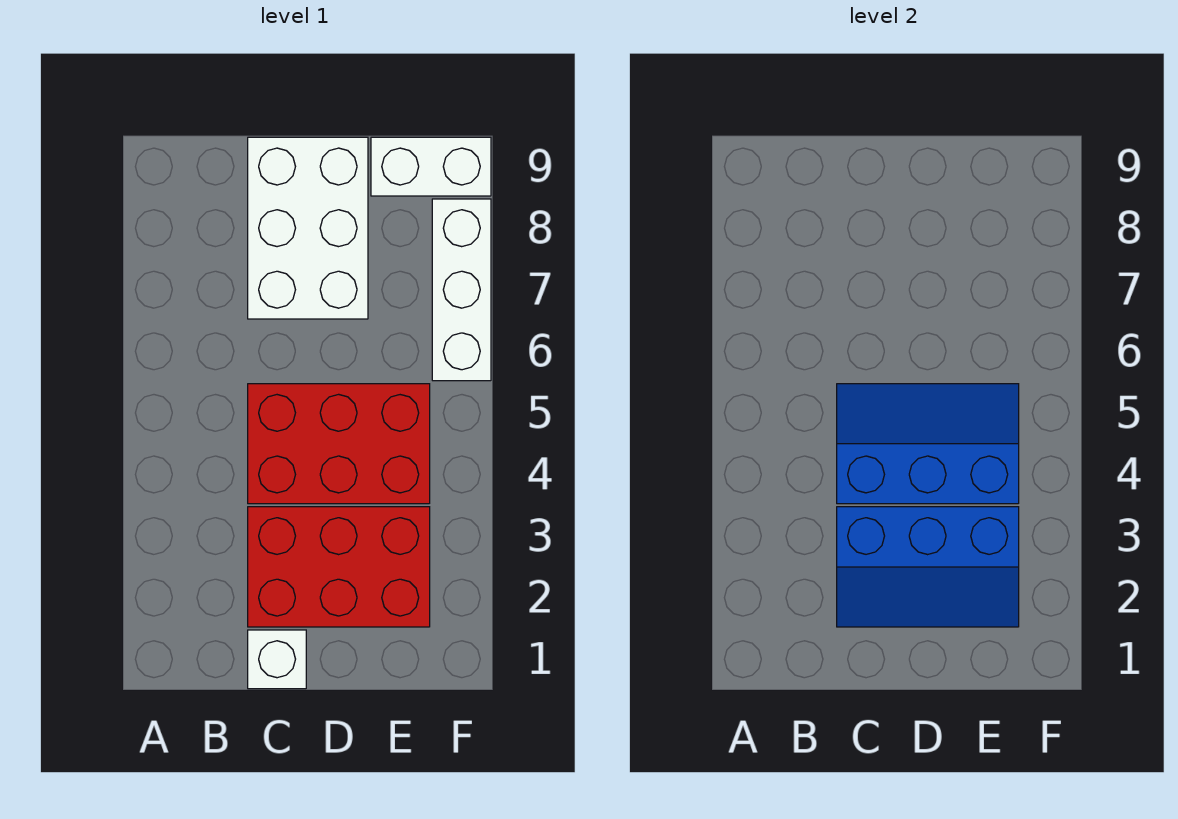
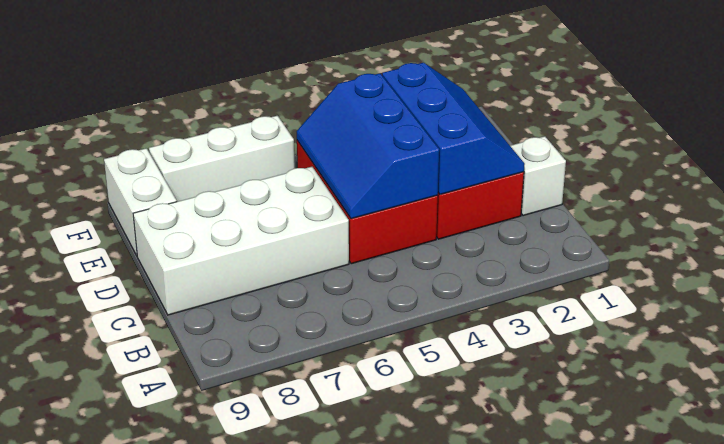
white brick C7:D9 level 1 -> white brick C6:D9 level 1

